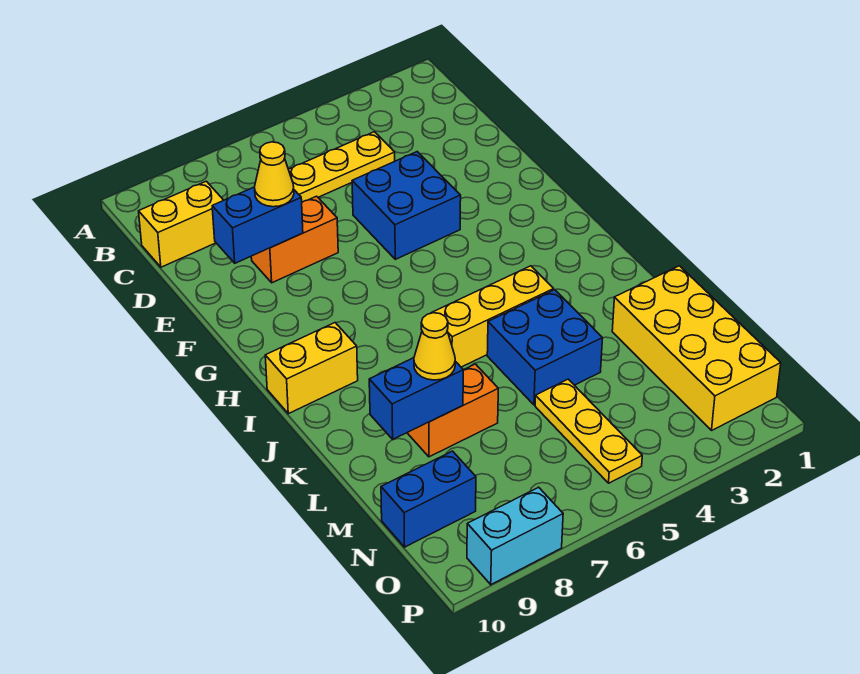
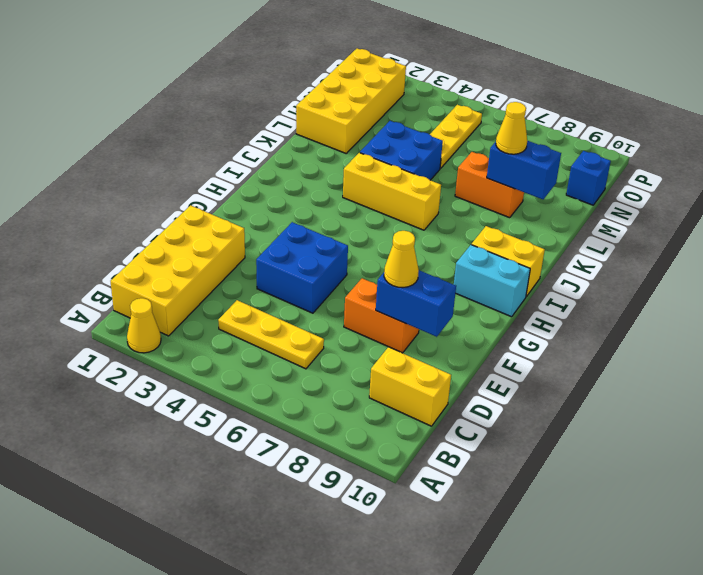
none -> yellow cone A2 level 1
none -> yellow brick B1:E2 level 1
blue brick N9:N10 level 1 -> blue brick N10 level 1
cyan brick P8:P9 level 1 -> cyan brick H9:H10 level 1

